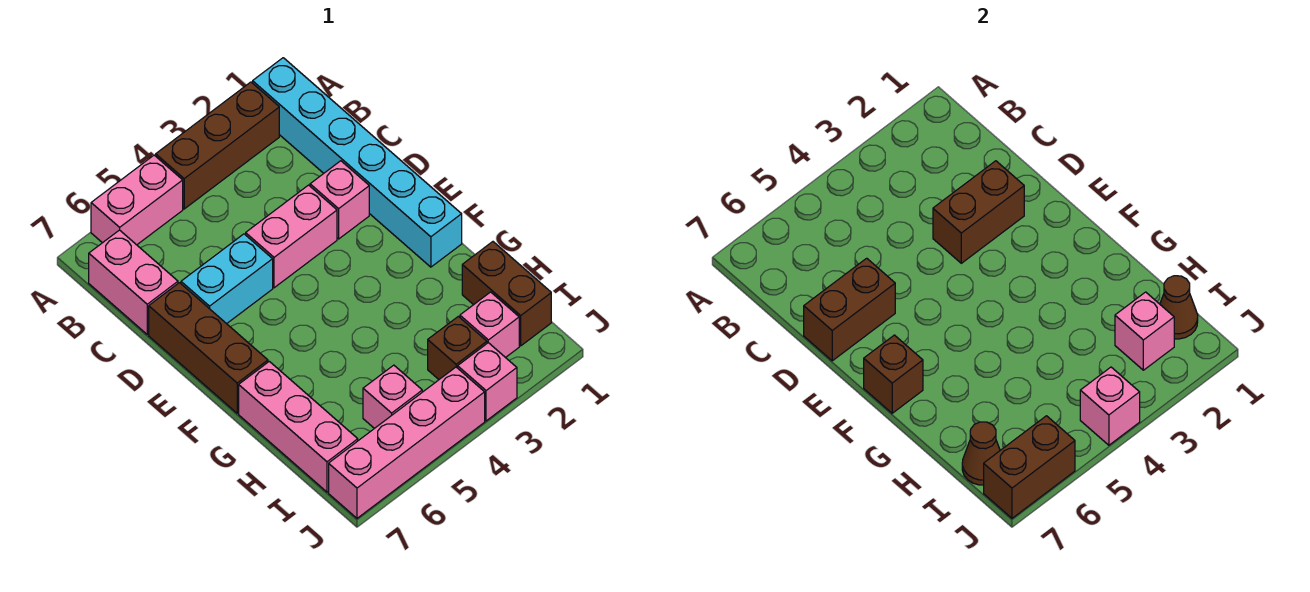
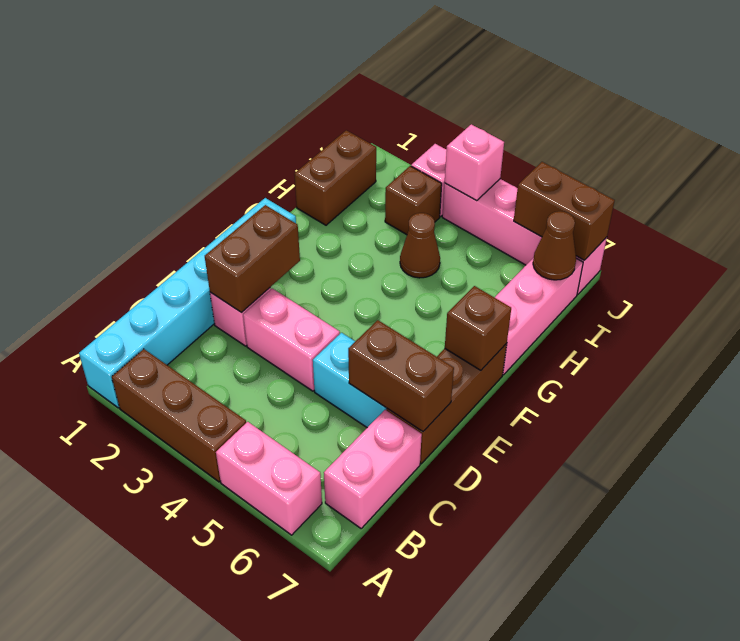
brown brick D2:D3 level 2 -> brown brick D2:E2 level 2
brown cone I1 level 2 -> brown cone H4 level 1
pink brick I2 level 1 -> none
pink brick I2 level 2 -> none
pink brick I5 level 1 -> none

